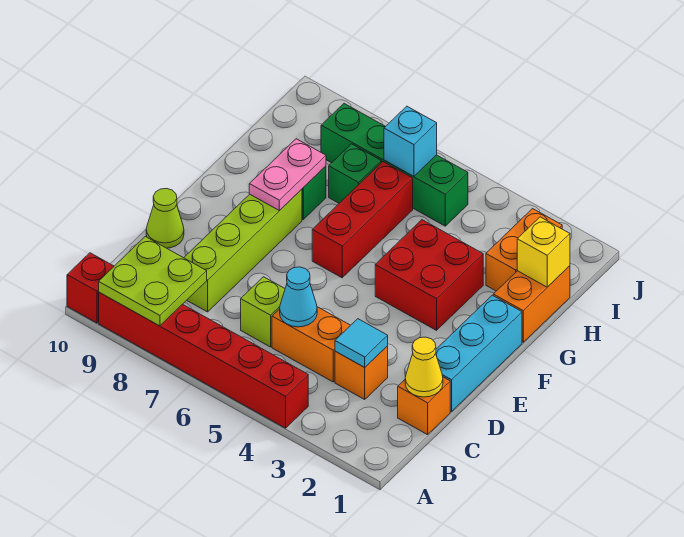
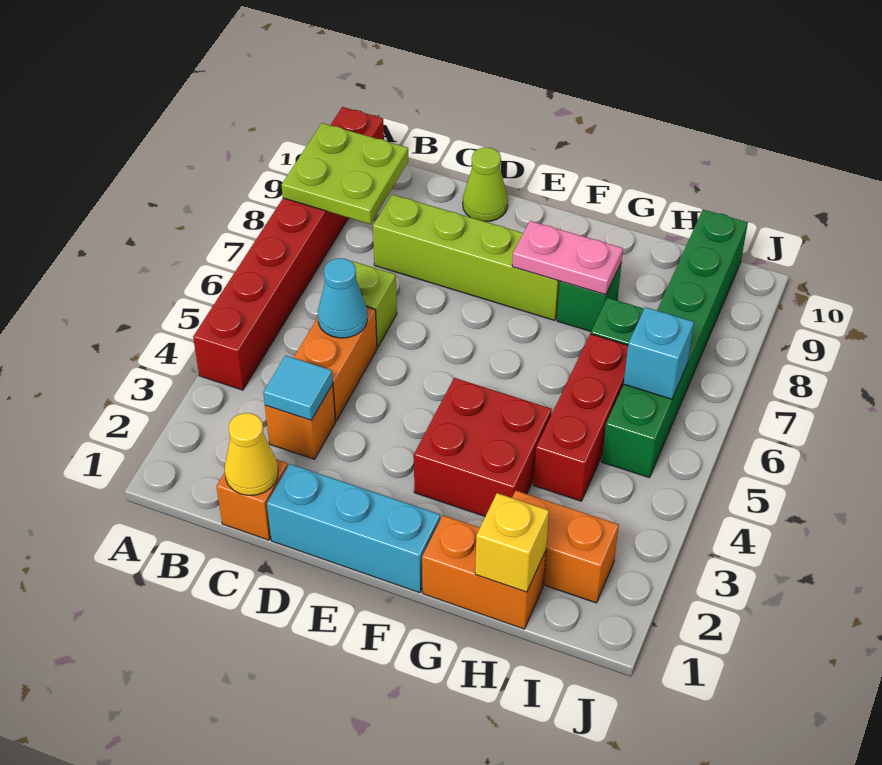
red brick F6:H6 level 1 -> red brick H4:H6 level 1
green brick I5:I8 level 1 -> green brick I5:I10 level 1

